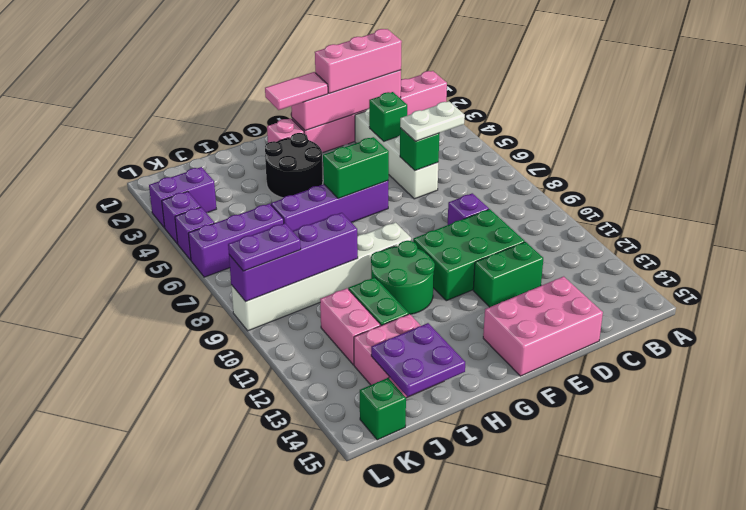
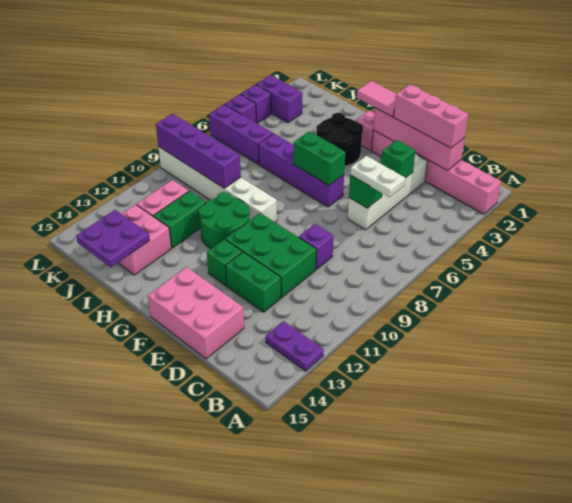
purple plate K9:L9 level 3 -> purple plate A13:B13 level 1
green brick K15 level 1 -> green brick F12 level 1

